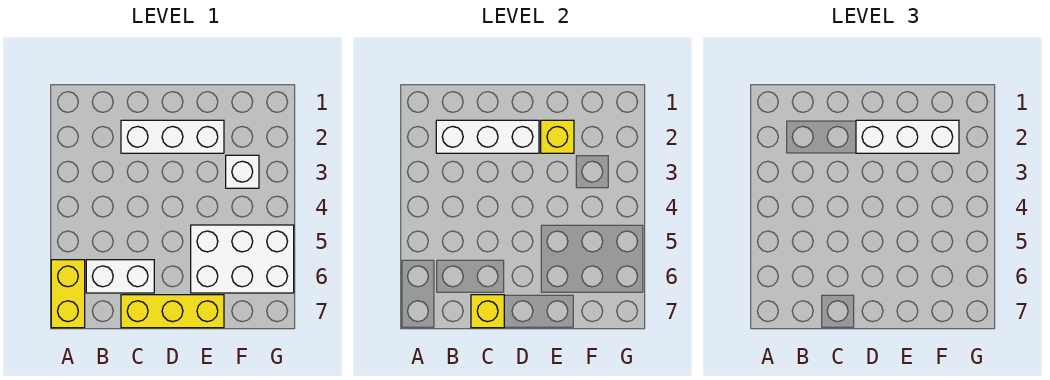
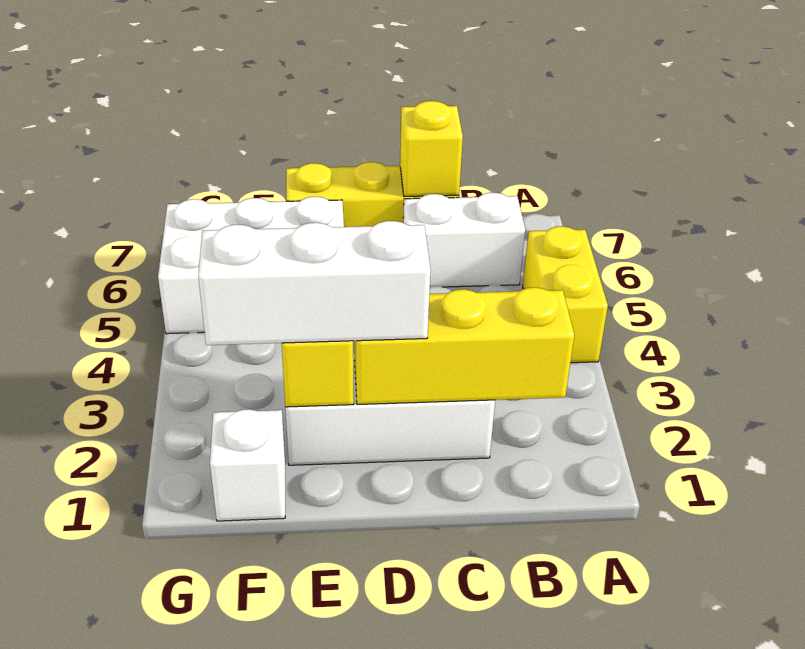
yellow brick A6:A7 level 1 -> yellow brick A4:A5 level 1
white brick B2:D2 level 2 -> yellow brick B2:D2 level 2
white brick F3 level 1 -> white brick F1 level 1

